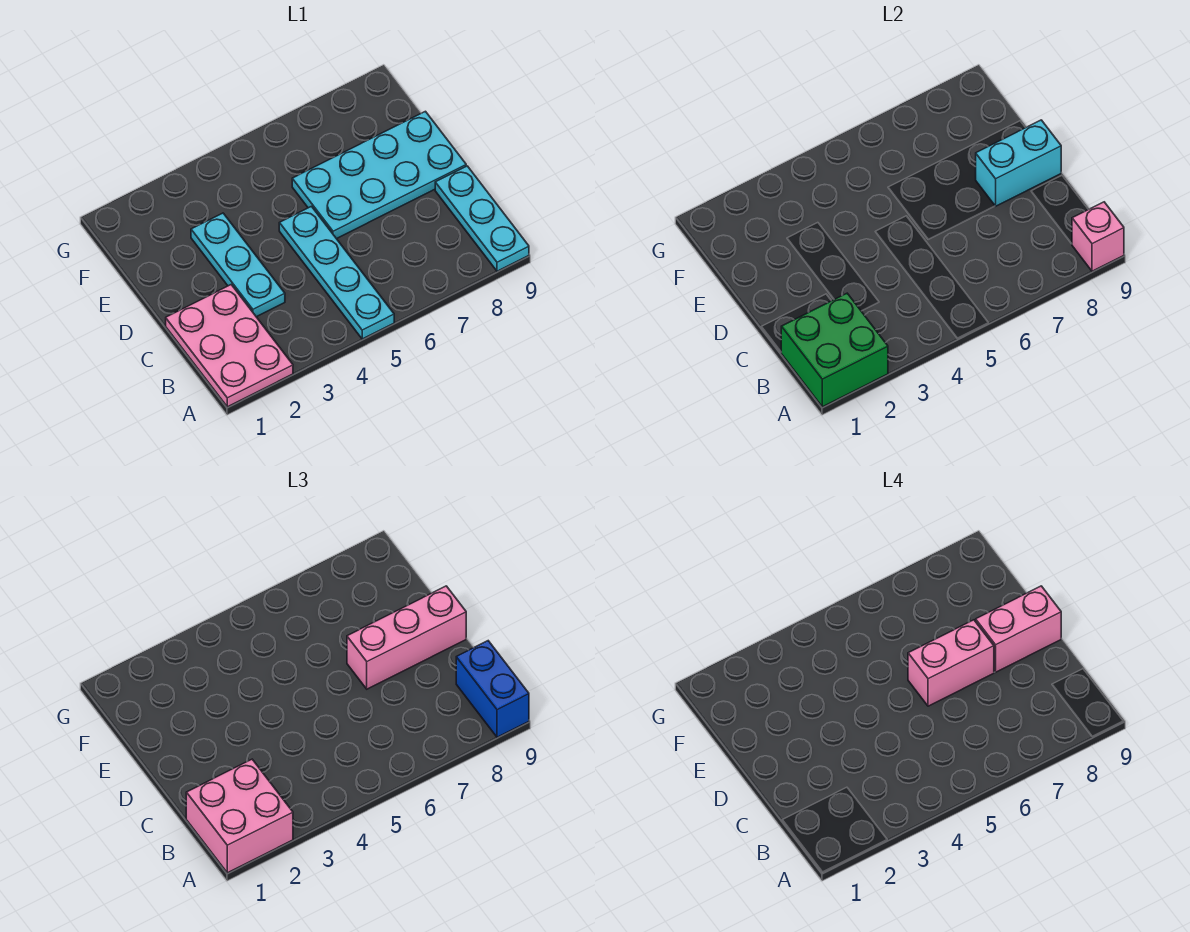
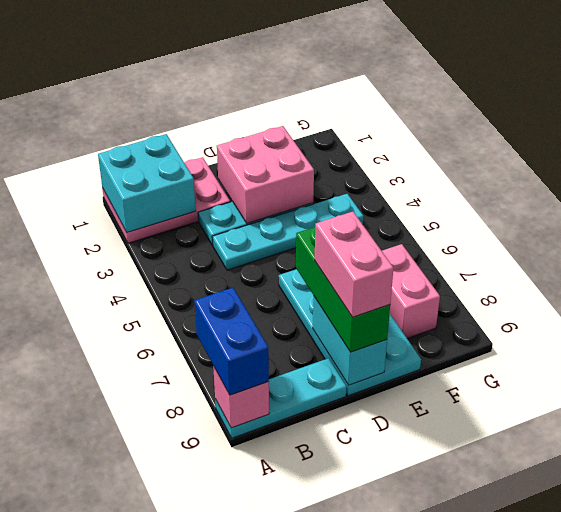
green brick A1:B2 level 2 -> cyan brick A1:B2 level 2
pink brick A1:B2 level 3 -> pink brick D2:E3 level 2
cyan plate A5:D5 level 1 -> cyan plate C4:F4 level 1
blue brick A9:B9 level 3 -> blue brick A8:A9 level 3
pink brick D6:D7 level 4 -> pink brick F7:F8 level 1
pink brick D7:D9 level 3 -> green brick D7:D9 level 3

